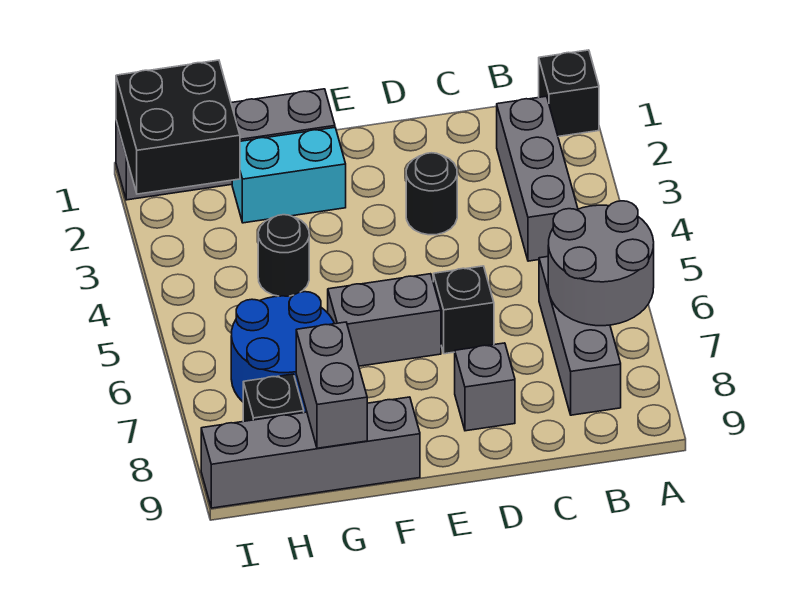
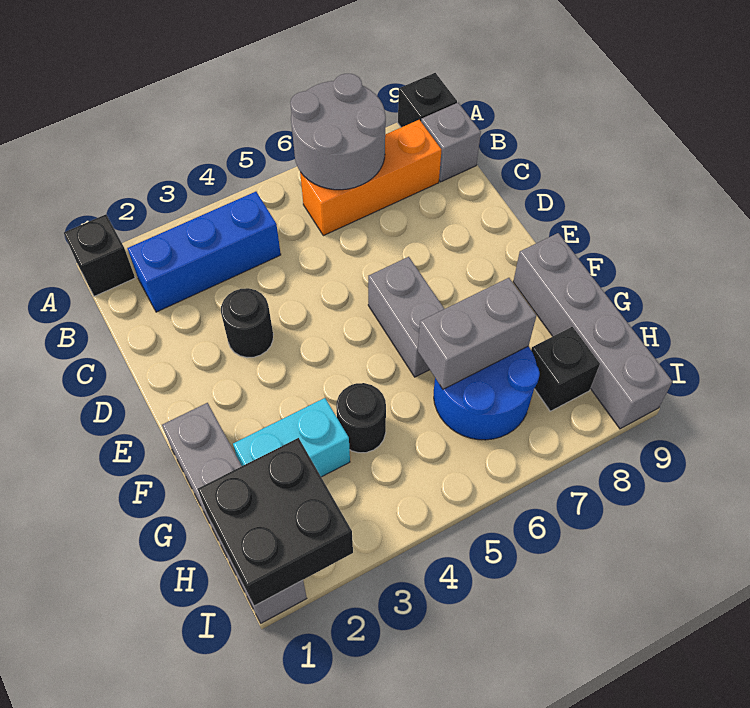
grey brick B2:B4 level 1 -> blue brick B2:B4 level 1
grey brick B6:B8 level 1 -> orange brick B6:B8 level 1
black brick D6 level 1 -> black brick A9 level 1
grey brick D8 level 1 -> grey brick B9 level 1
cyan brick F2:G2 level 1 -> cyan brick G2:G3 level 1
grey brick G8:G9 level 2 -> grey brick G6:G7 level 2

